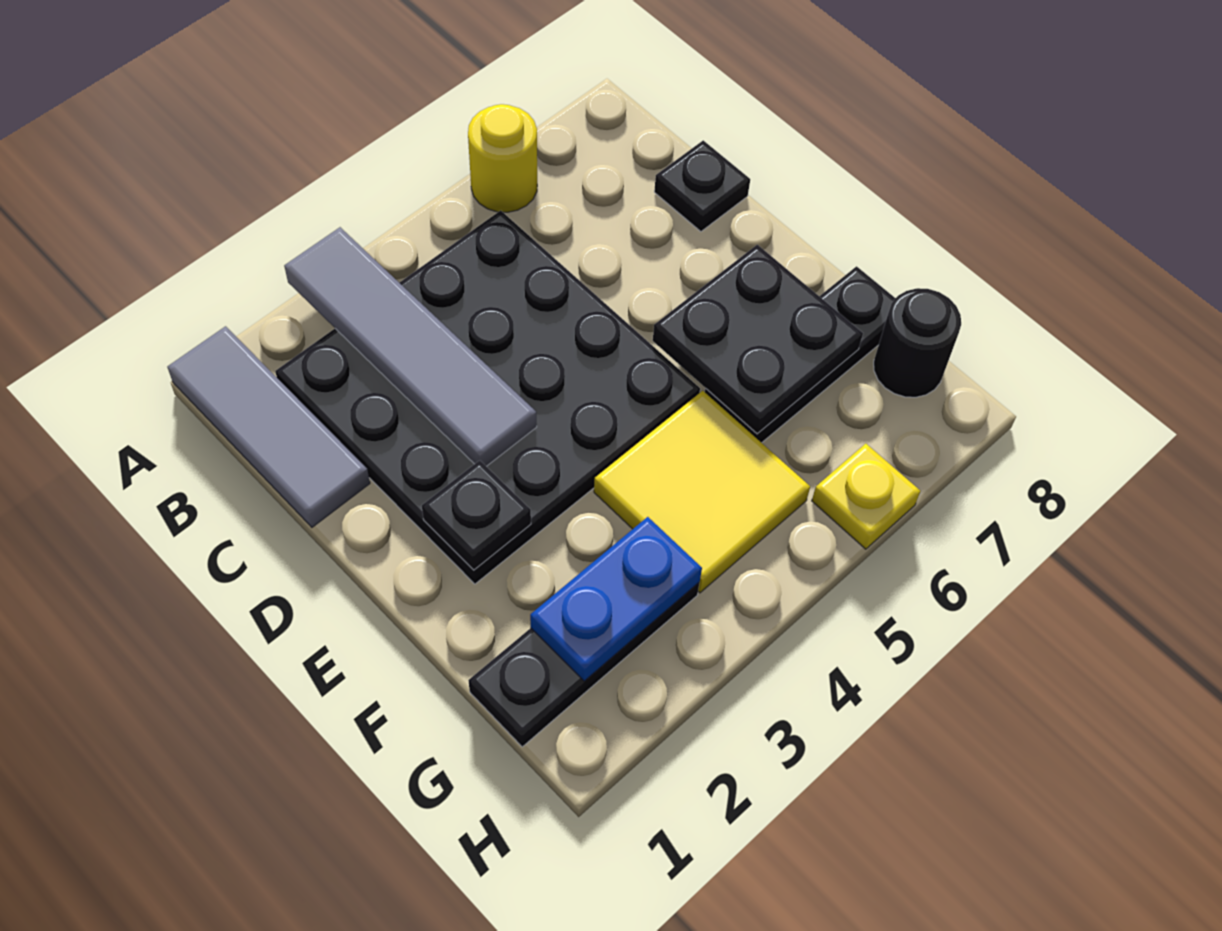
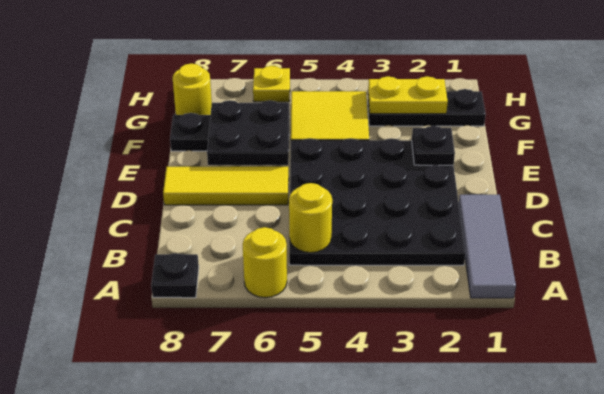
grey tile A3:D3 level 2 -> none
none -> yellow round brick B5 level 2
black plate C8 level 1 -> black plate A8 level 1
none -> yellow tile D6:D8 level 1
blue plate G2:G3 level 2 -> yellow plate G2:G3 level 2
black round brick G8 level 1 -> yellow round brick G8 level 1

